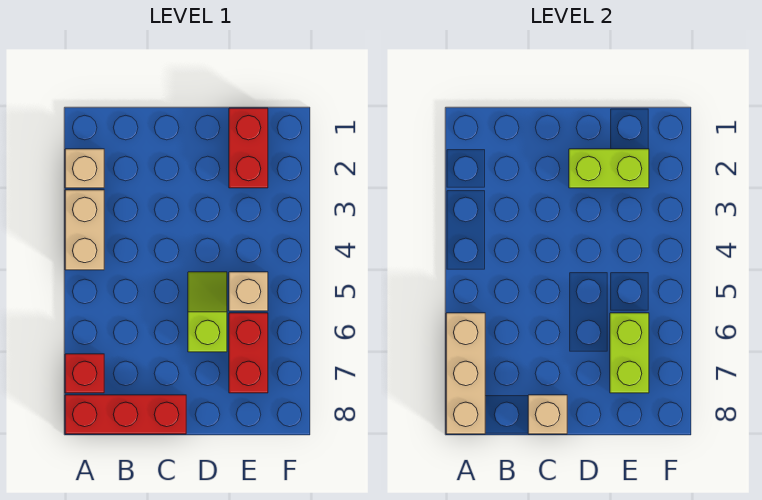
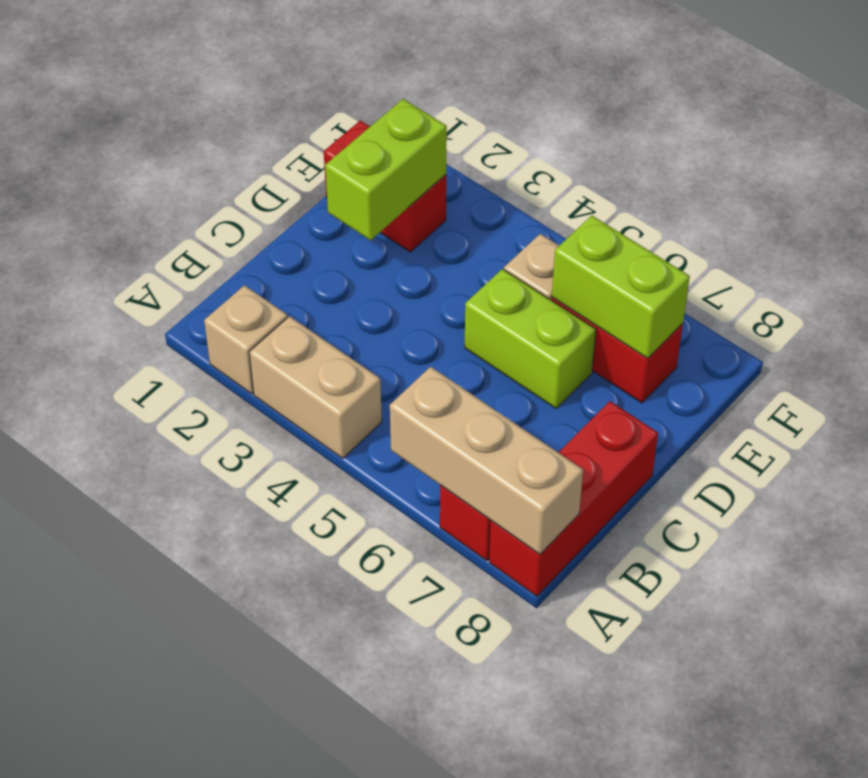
tan brick C8 level 2 -> none
lime slope D5:D6 level 1 top 6 -> lime brick D5:D6 level 1

